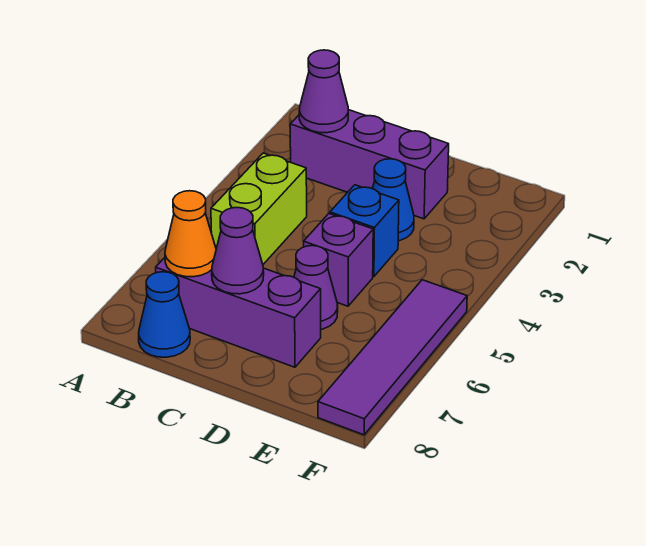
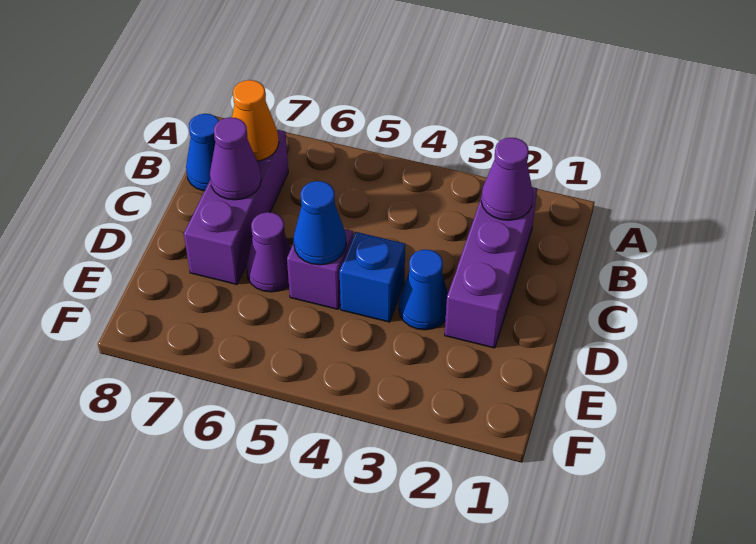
lime brick B4:B5 level 1 -> none
none -> blue cone D5 level 2
purple tile F5:F8 level 1 -> none

